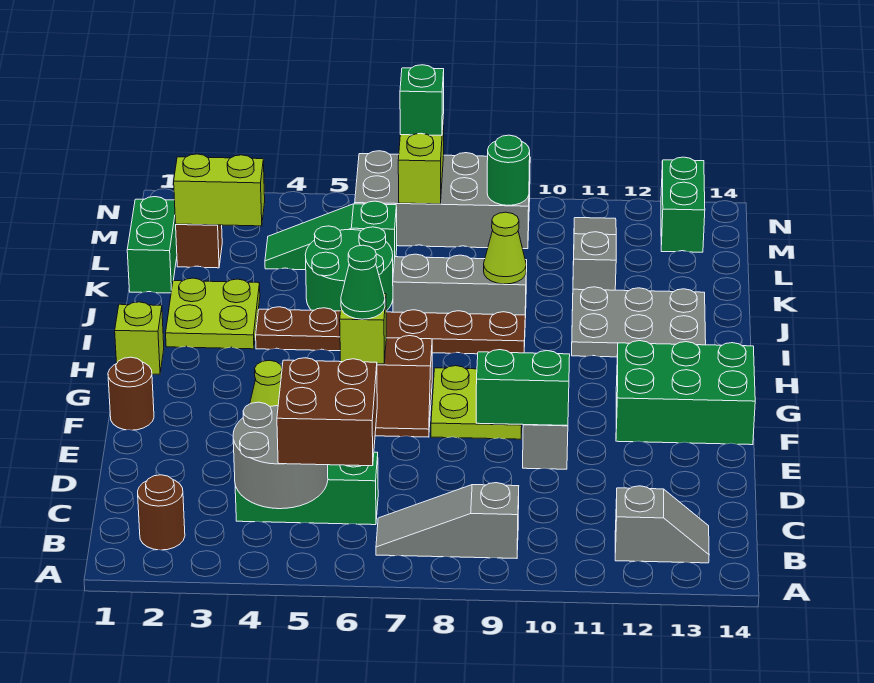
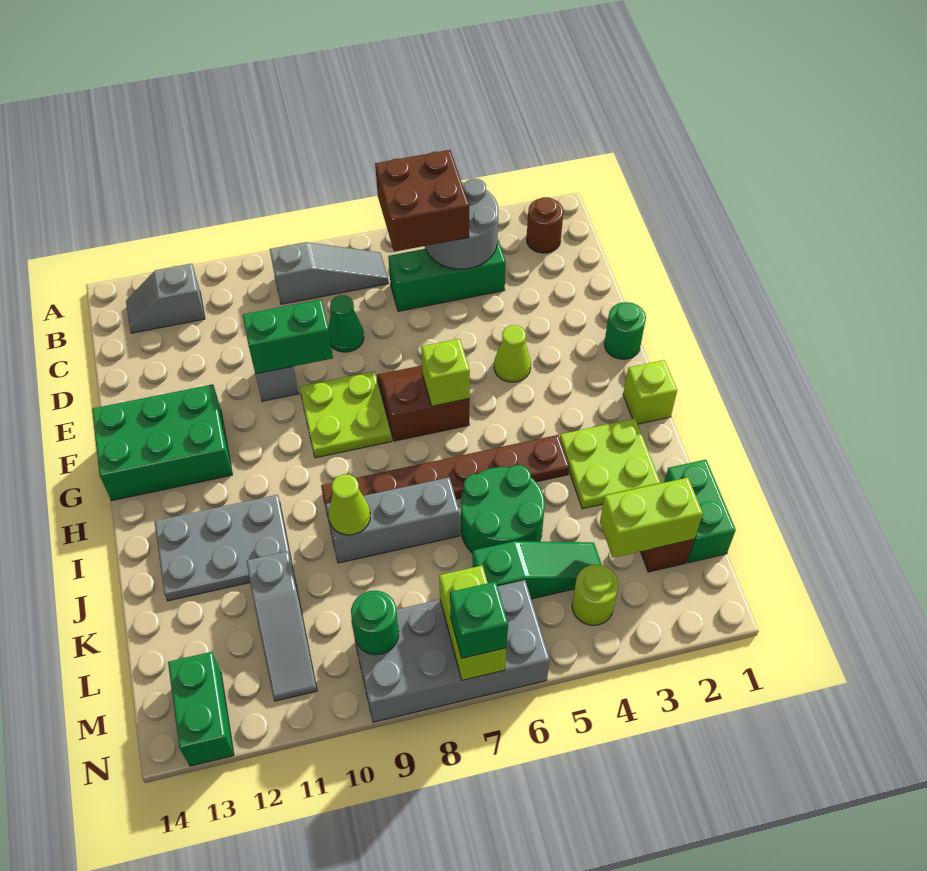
brown round brick F1 level 1 -> green round brick F1 level 1
green cone G6 level 3 -> green cone D8 level 1
none -> lime round brick M4 level 1

